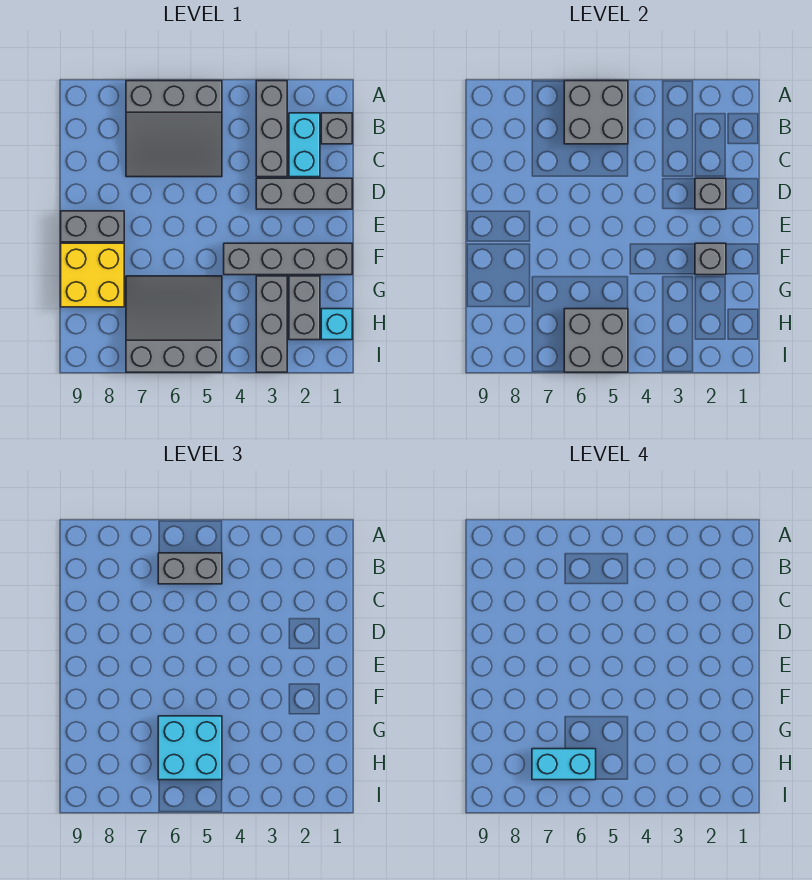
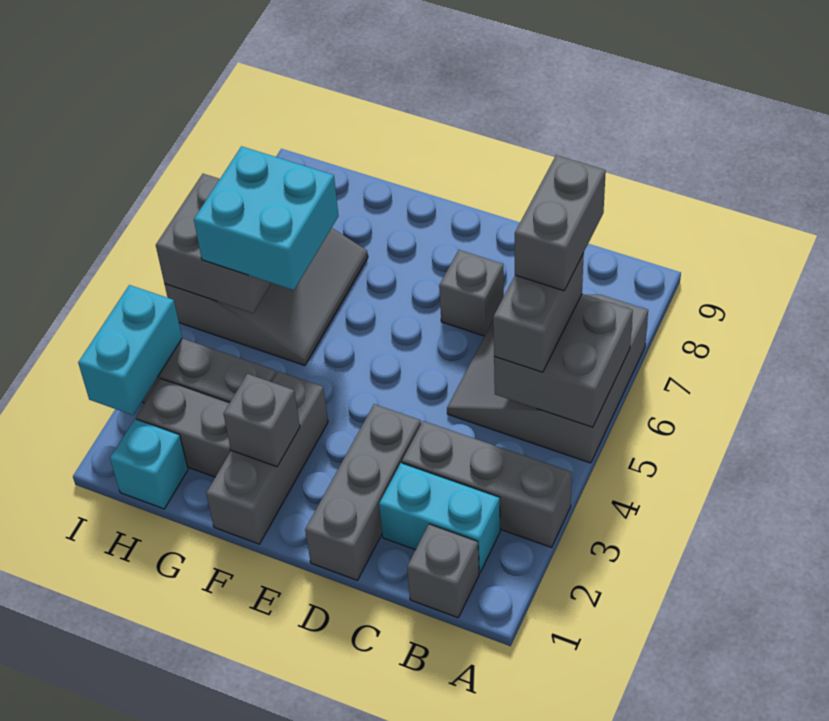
grey brick D2 level 2 -> grey brick D7 level 1
grey brick E8:E9 level 1 -> grey brick B6:B7 level 4
grey brick F1:F4 level 1 -> grey brick F1:F3 level 1
yellow brick F8:G9 level 1 -> none
cyan brick H6:H7 level 4 -> cyan brick I2:I3 level 2

